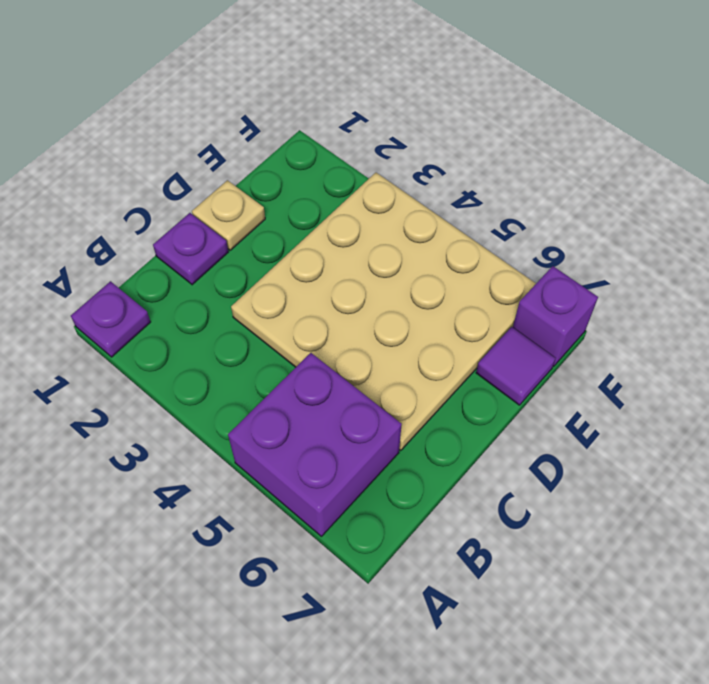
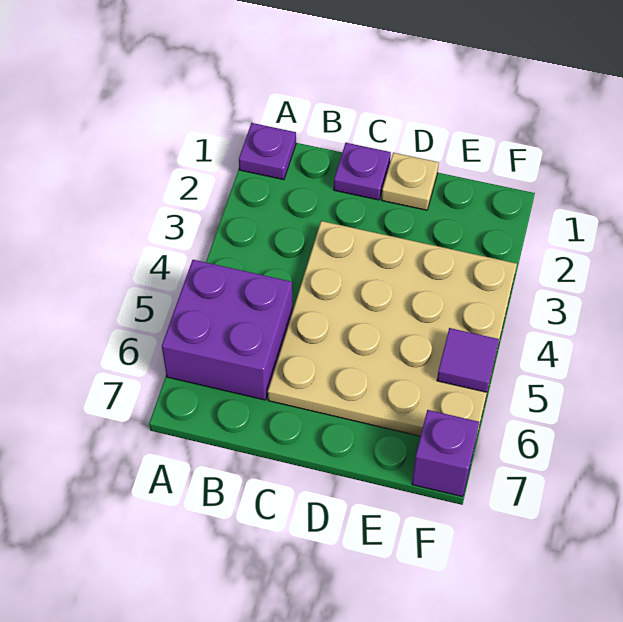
purple tile E7 level 1 -> purple tile F5 level 2

